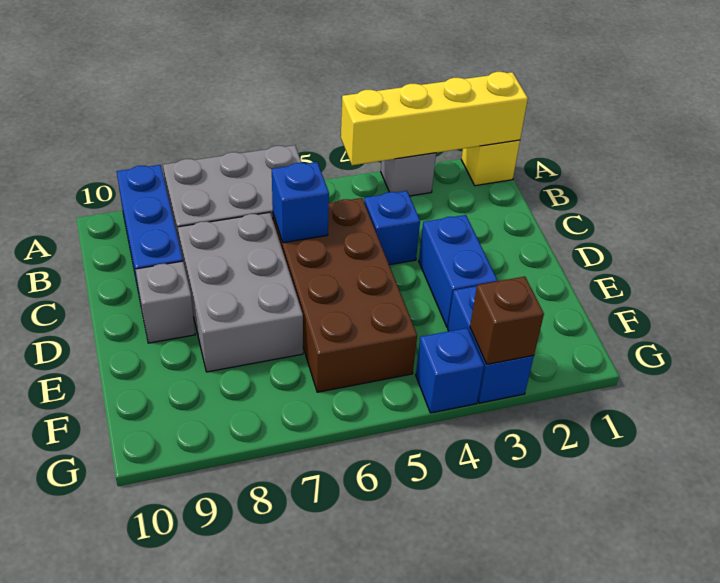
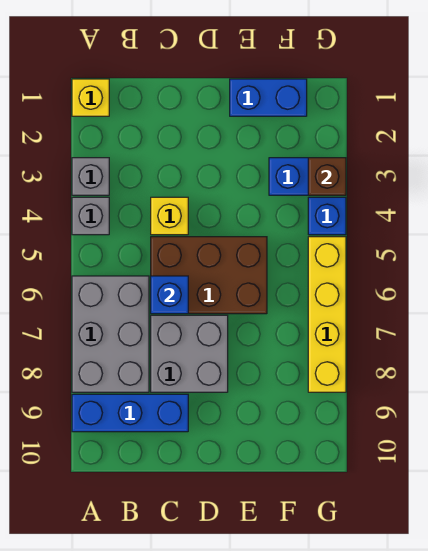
yellow brick A1:A4 level 2 -> yellow brick G5:G8 level 1
blue brick C4 level 1 -> yellow brick C4 level 1
brown brick C5:F6 level 1 -> brown brick C5:E6 level 1
grey brick C7:E8 level 1 -> grey brick C7:D8 level 1
blue brick D3:E3 level 1 -> blue brick E1:F1 level 1
grey brick D9 level 1 -> grey brick A4 level 1

